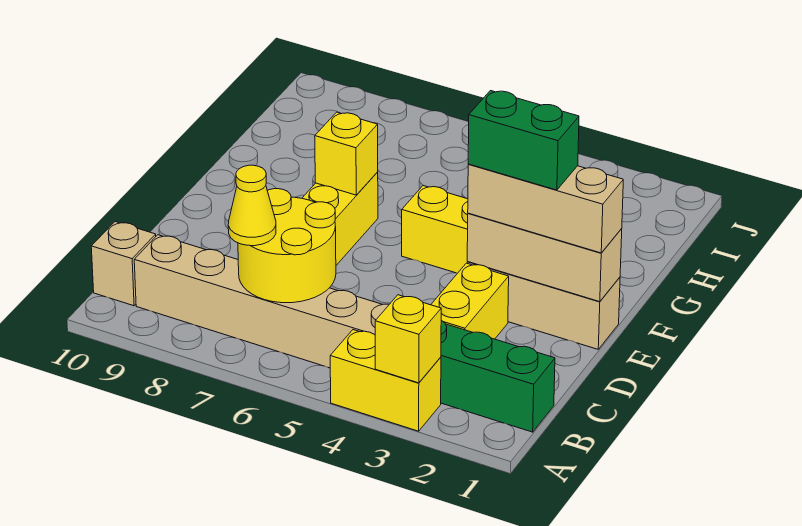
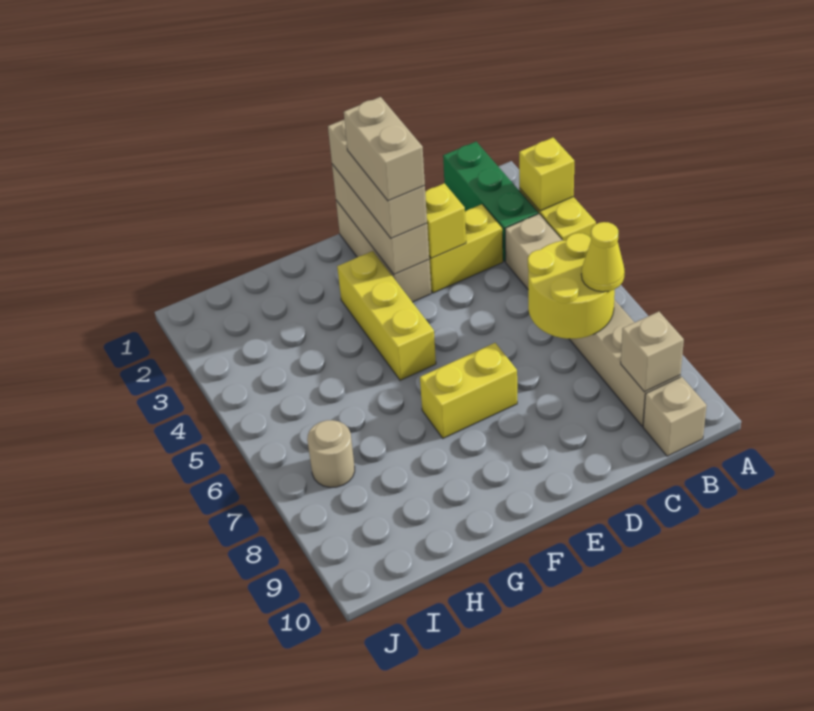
none -> tan brick B9 level 2
green brick E2:E3 level 4 -> tan brick E2:E3 level 4
yellow brick F7 level 2 -> yellow brick D3 level 2
none -> tan round brick I7 level 1

